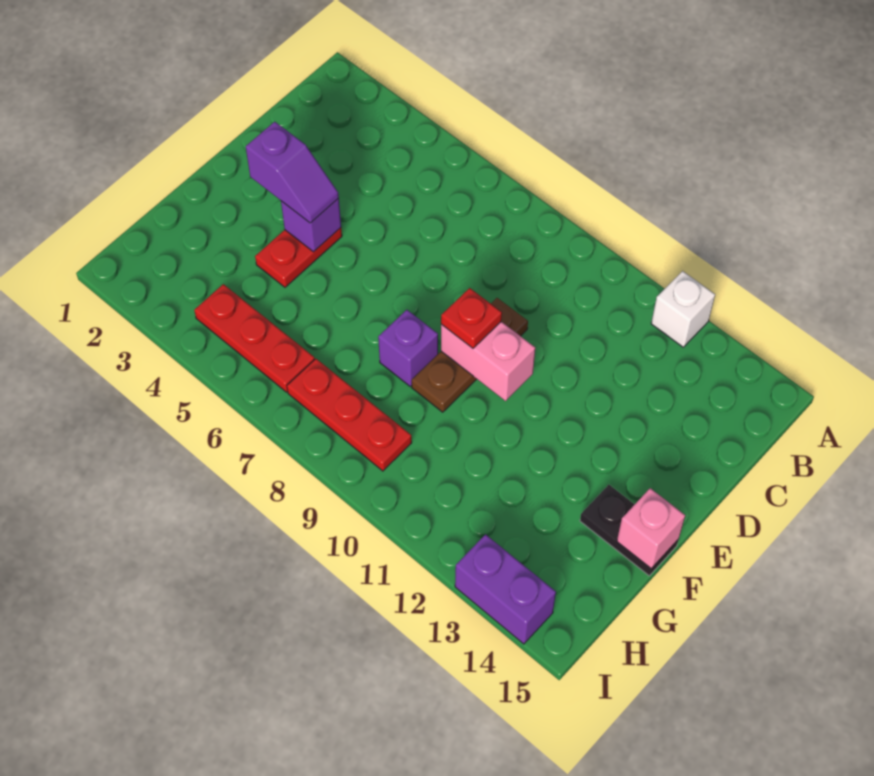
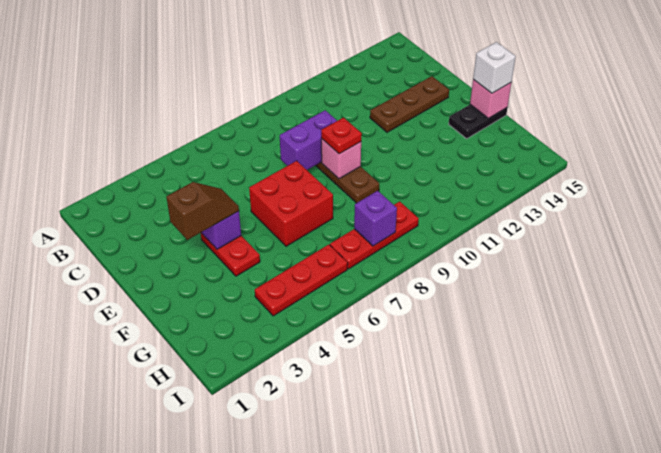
white brick A12 level 1 -> white brick F15 level 3
none -> brown plate D12:D14 level 1
purple slope E3:E4 level 3 top 3 -> brown slope E3:E4 level 3 top 3
none -> red brick E6:F7 level 1
pink brick E9:E10 level 2 -> pink brick E9 level 2
purple brick F8 level 1 -> purple brick H8 level 2
purple brick I13:I14 level 1 -> purple brick D8:D9 level 2

